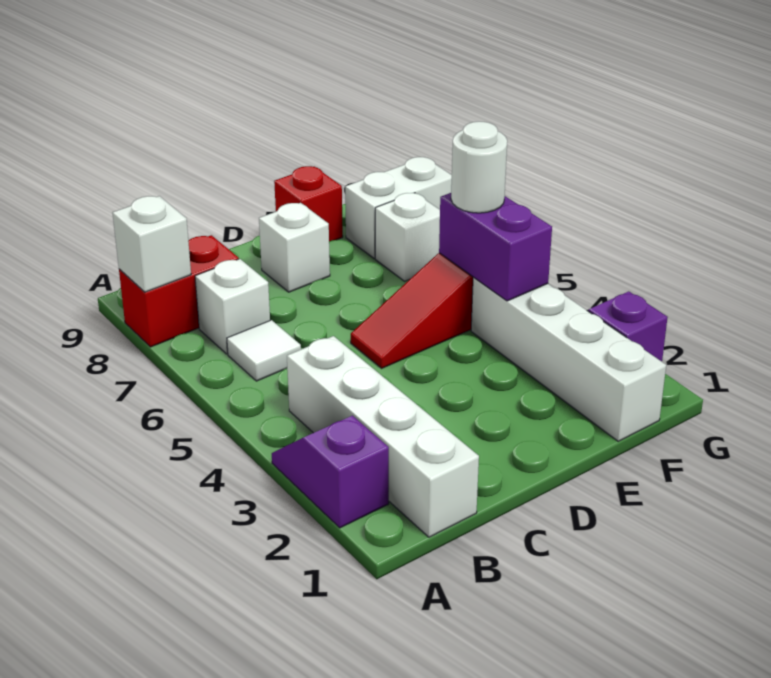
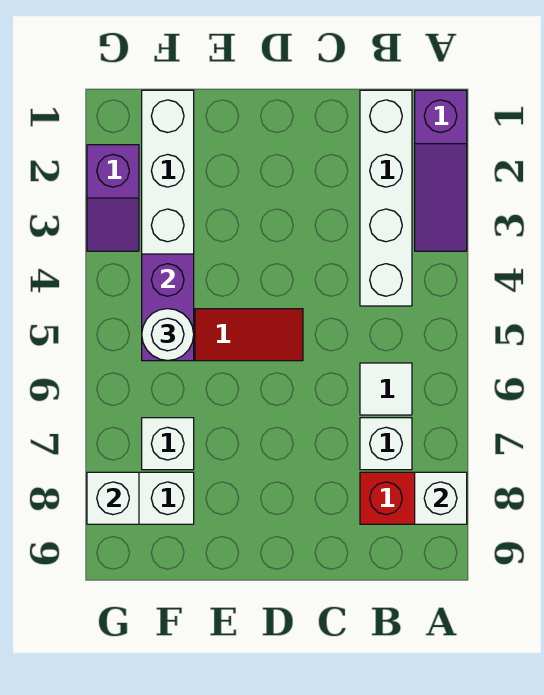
purple slope A2:A3 level 1 top 2 -> purple slope A1:A3 level 1 top 1
white brick D8 level 1 -> white brick G8 level 2
red brick E9 level 1 -> none

